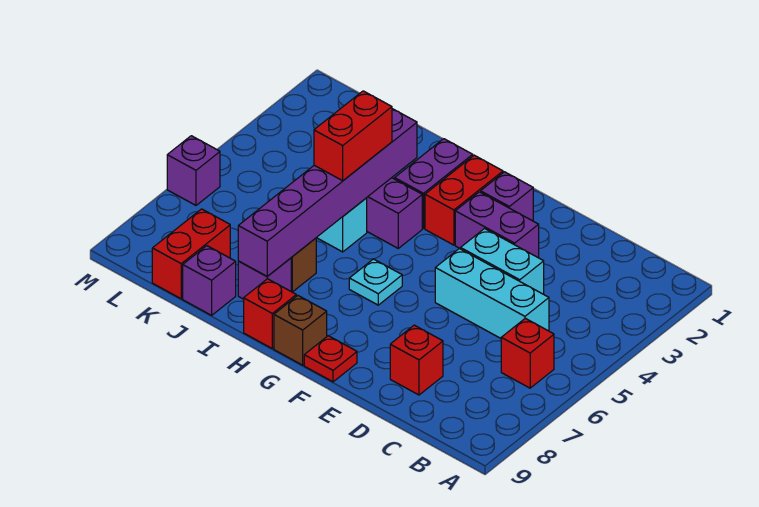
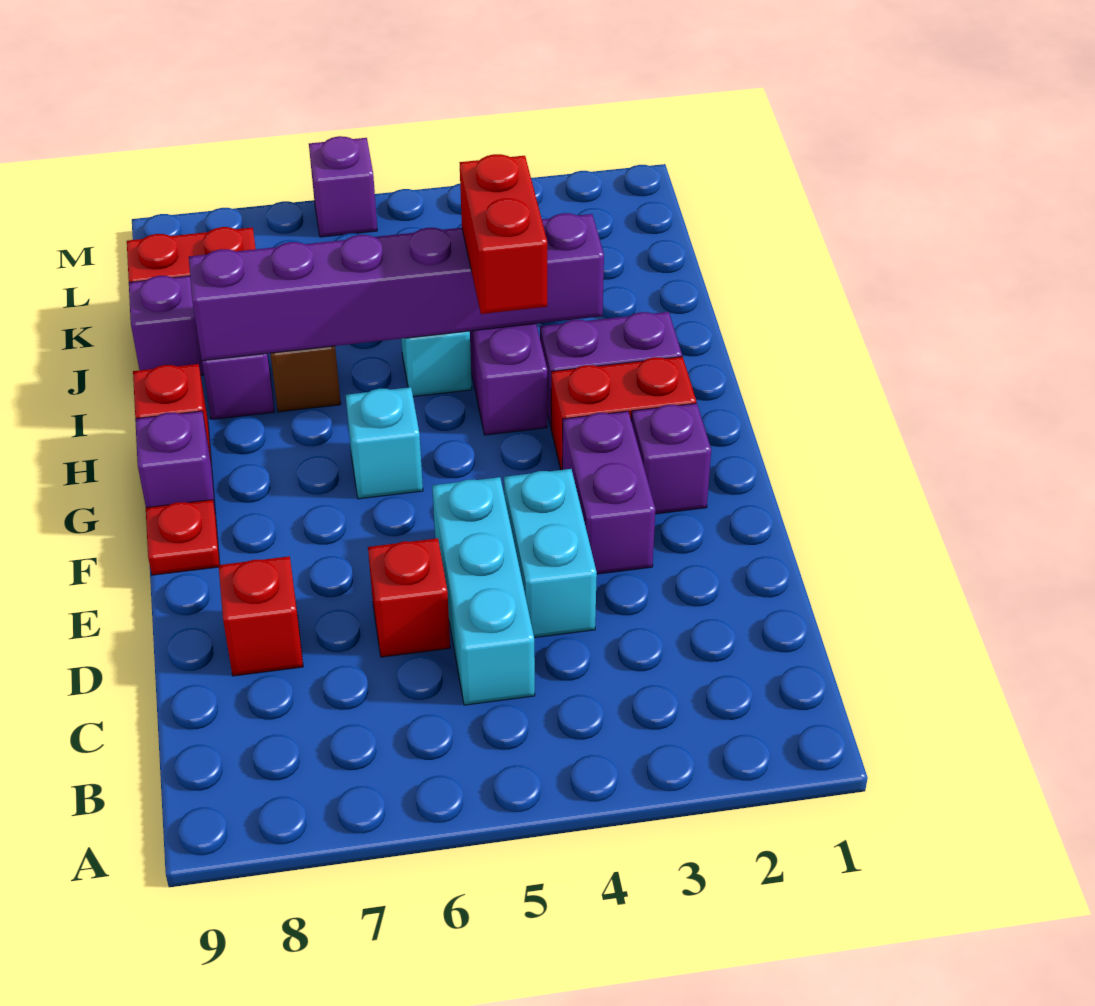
red brick B6 level 1 -> red brick D6 level 1
cyan plate G6 level 1 -> cyan brick G6 level 1
brown brick G9 level 1 -> purple brick G9 level 1
red brick I4:I5 level 3 -> red brick H4:I4 level 3

